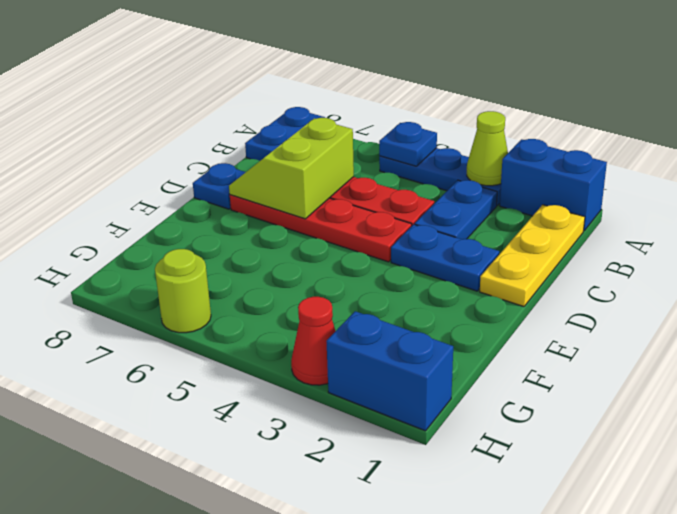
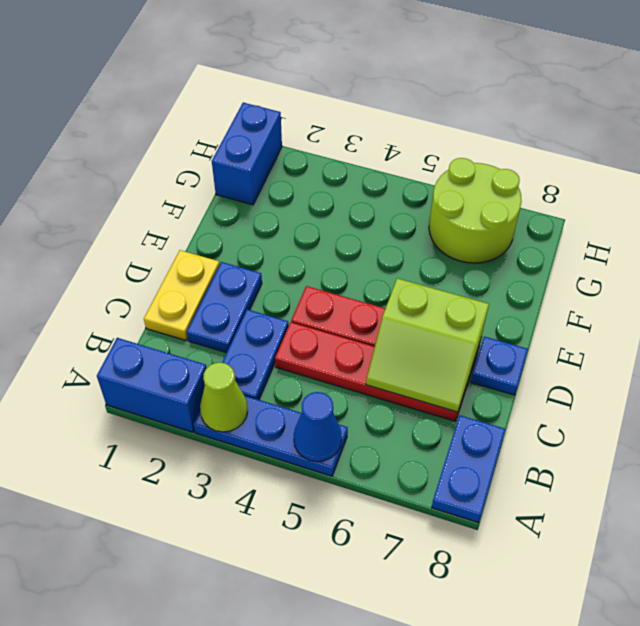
blue plate A5 level 2 -> blue cone A5 level 2
yellow plate B1:D1 level 1 -> yellow plate C1:D1 level 1
lime slope C6:D7 level 2 top 6 -> lime slope C6:D7 level 2 top D
blue plate D2:D3 level 1 -> blue plate C2:D2 level 1
blue brick H1:H2 level 1 -> blue brick G1:H1 level 1
red cone H3 level 1 -> none
lime round brick H6 level 1 -> lime round brick G6:H7 level 1

